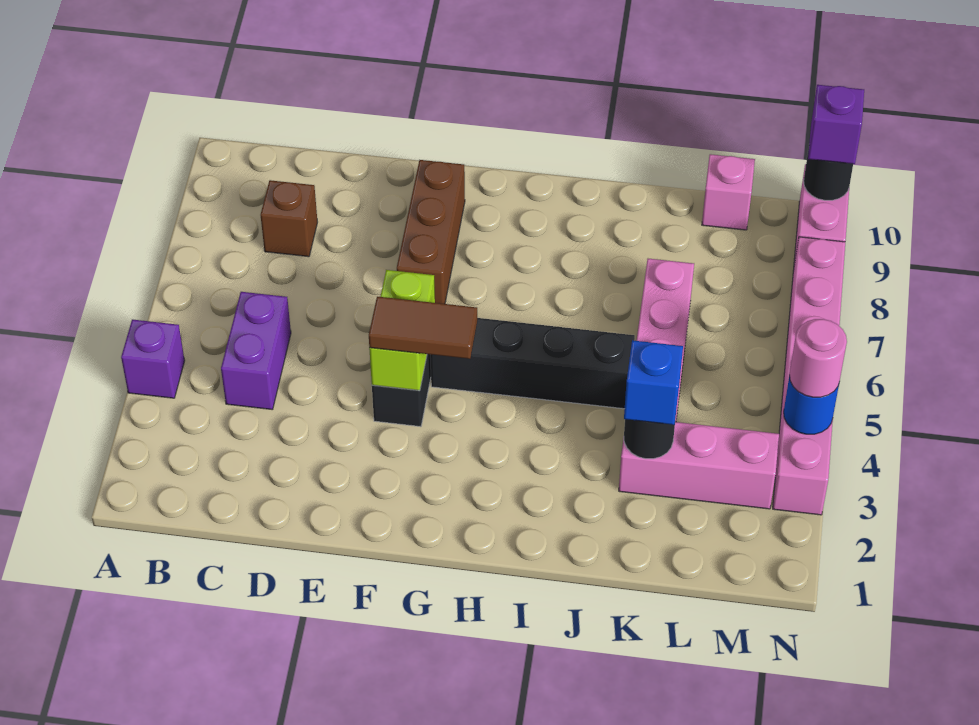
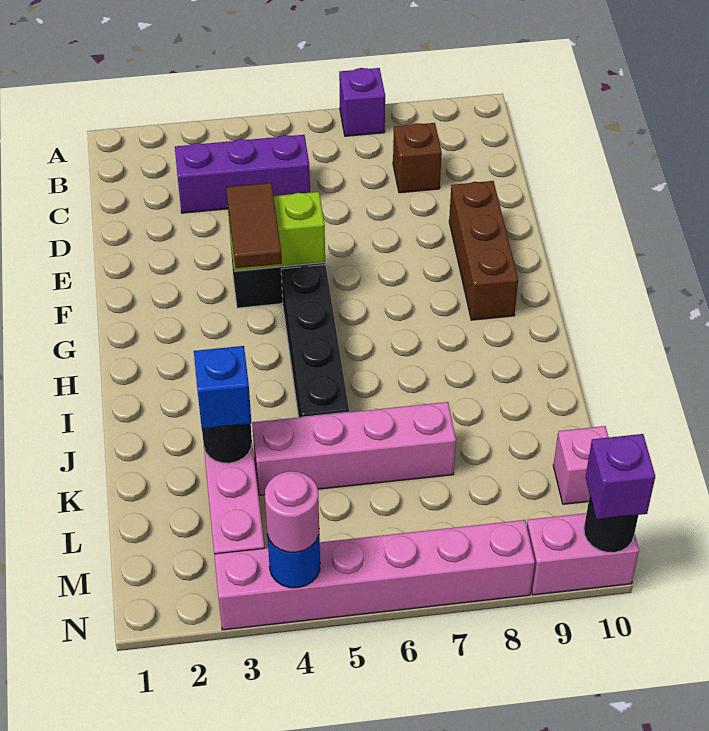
purple brick A4 level 1 -> purple brick A7 level 1
purple brick C4:C5 level 1 -> purple brick C3:C5 level 1
brown brick F7:F9 level 1 -> brown brick E9:G9 level 1

